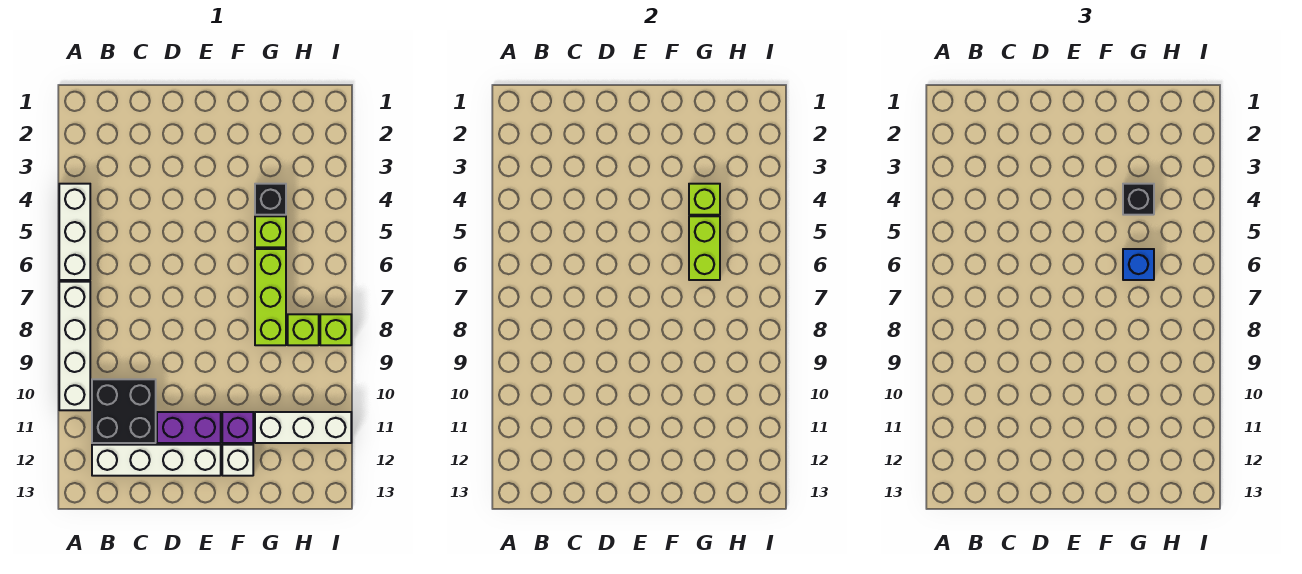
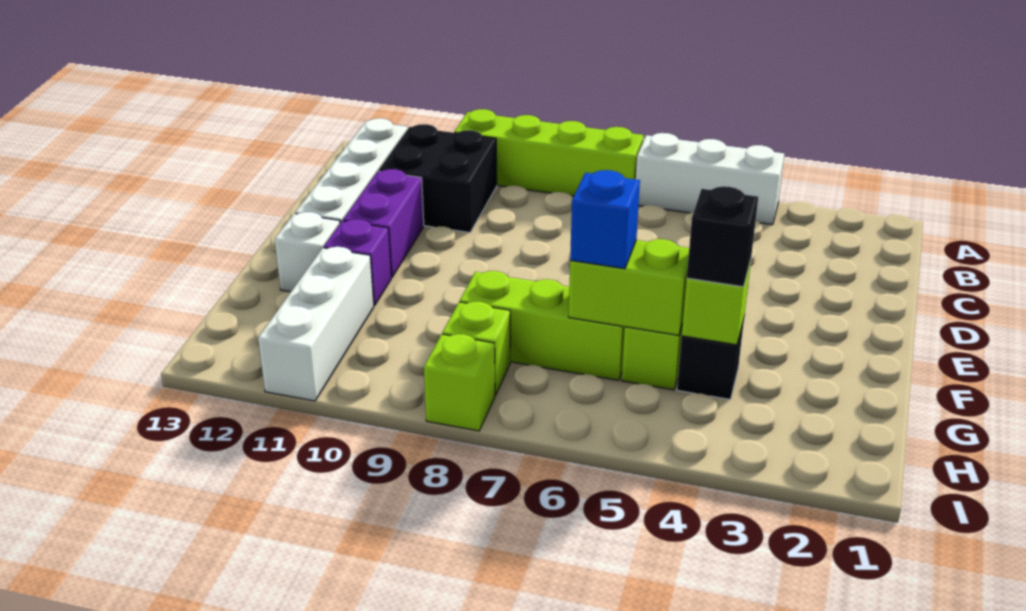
white brick A7:A10 level 1 -> lime brick A7:A10 level 1

